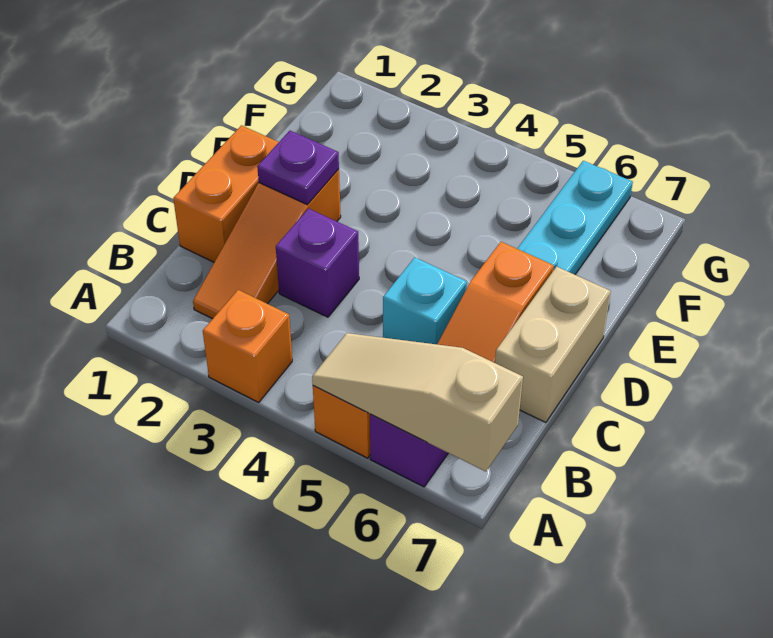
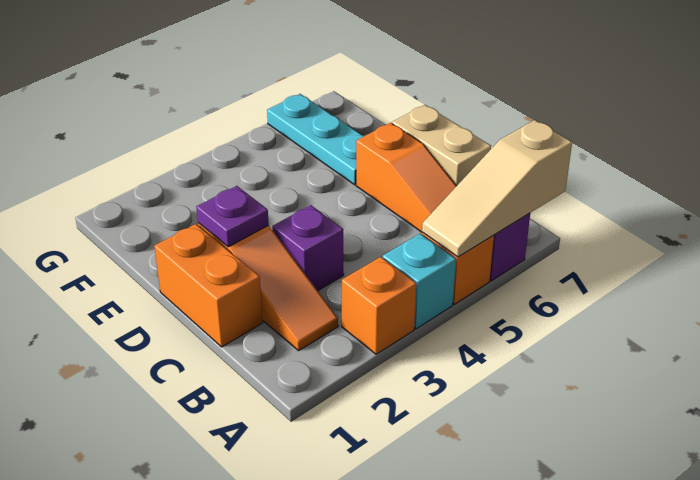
cyan brick C5 level 1 -> cyan brick A4 level 1

